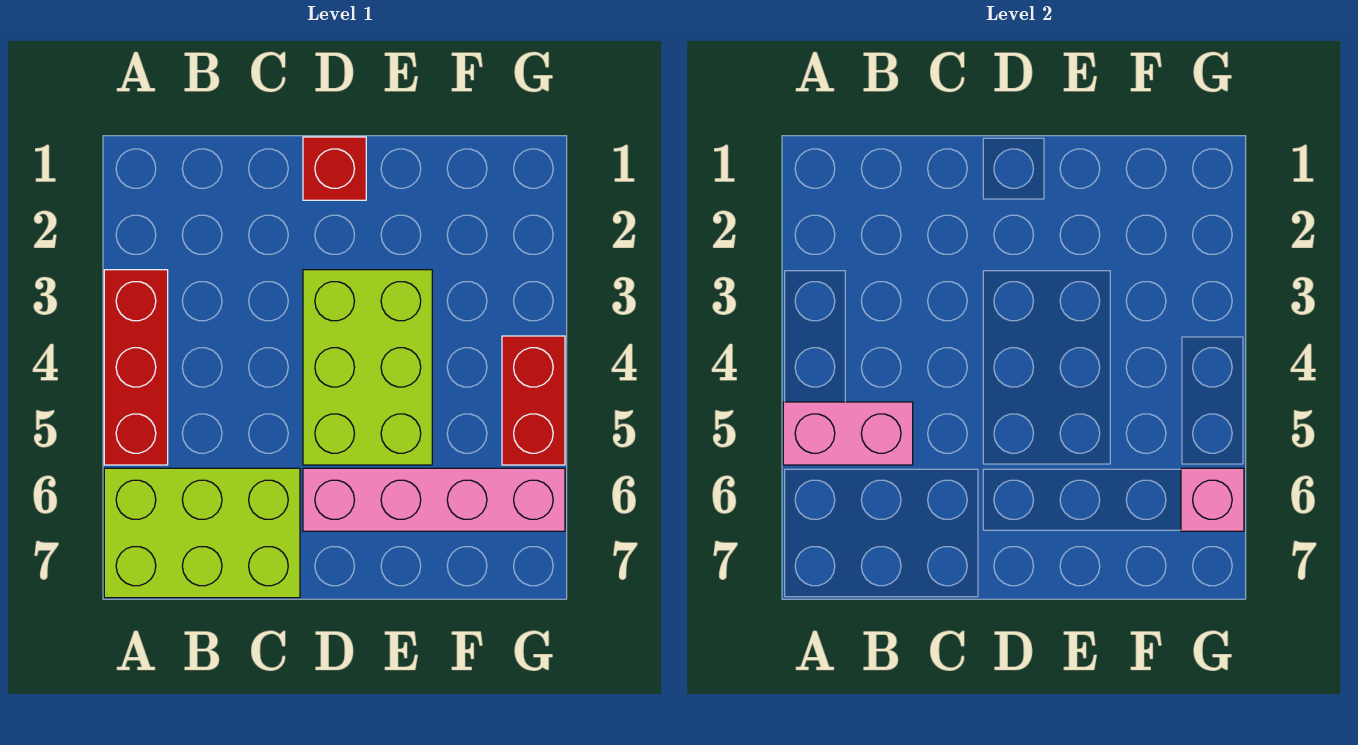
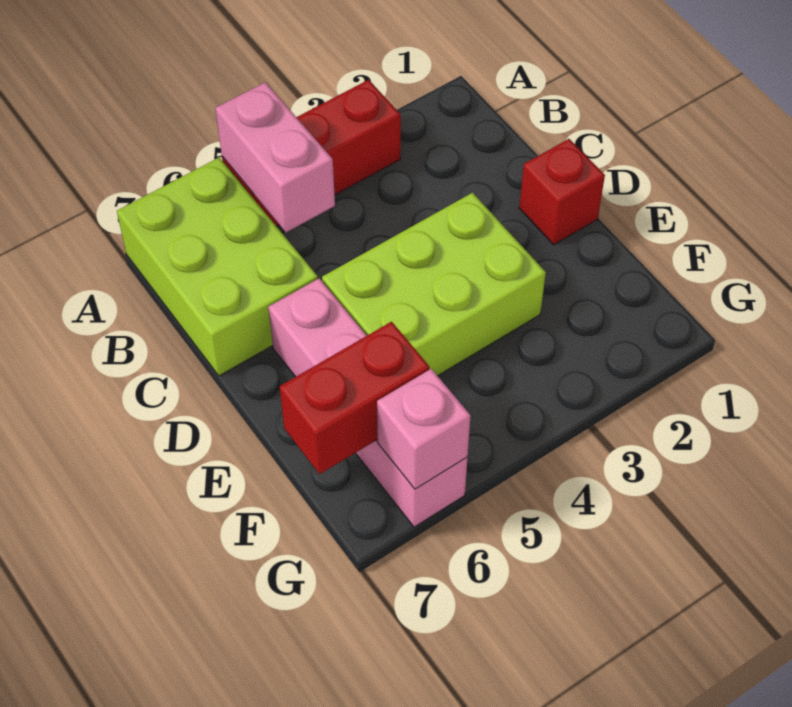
red brick G4:G5 level 1 -> red brick F6:F7 level 2

